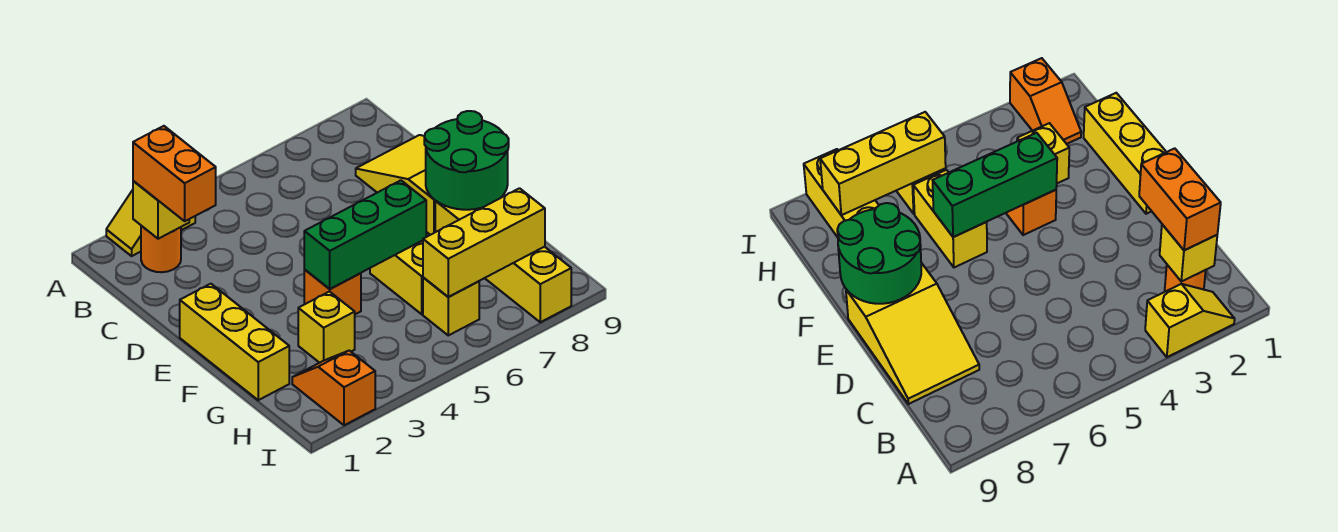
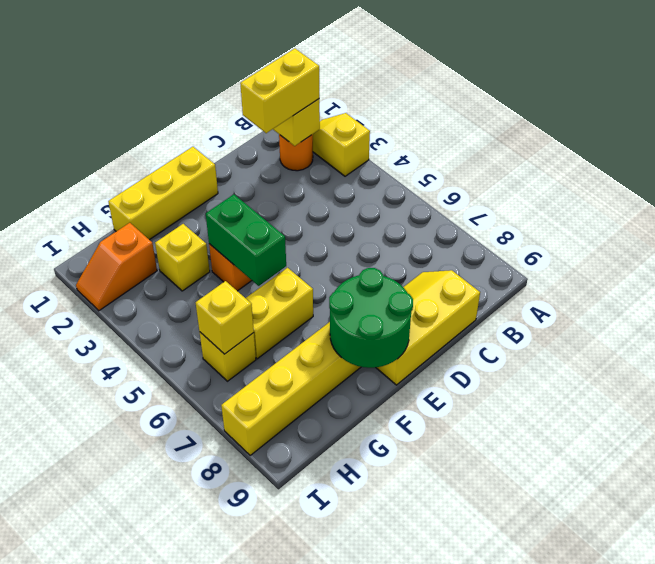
orange brick B2:C2 level 3 -> yellow brick B2:C2 level 3
yellow slope C8:E9 level 1 top E -> yellow slope C8:E9 level 1 top 9
green brick F4:F6 level 2 -> green brick F4:F5 level 2
orange slope H2:I2 level 1 top I -> orange slope H2:I2 level 1 top H
yellow brick H6:H8 level 2 -> yellow brick H6 level 2

